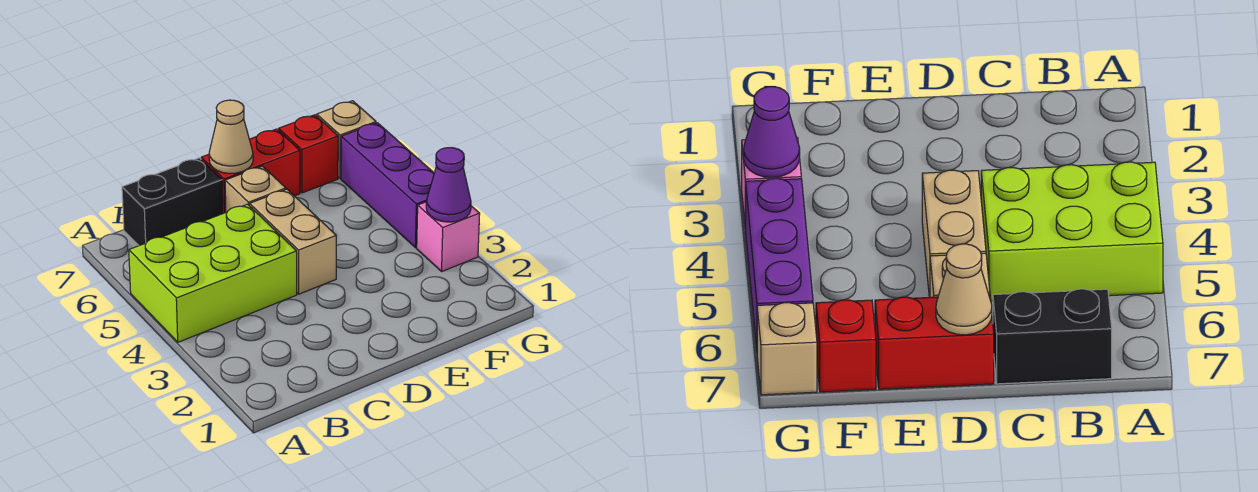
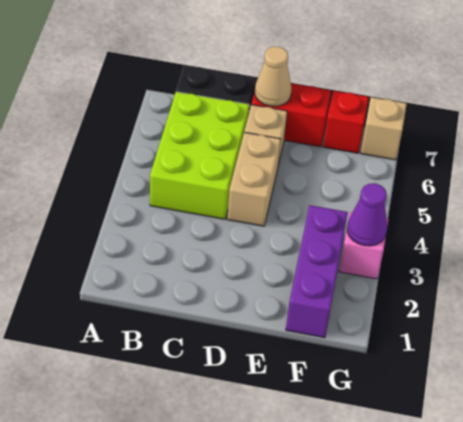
lime brick A4:C5 level 1 -> lime brick B4:C6 level 1
purple brick G4:G6 level 1 -> purple brick F1:F3 level 1

